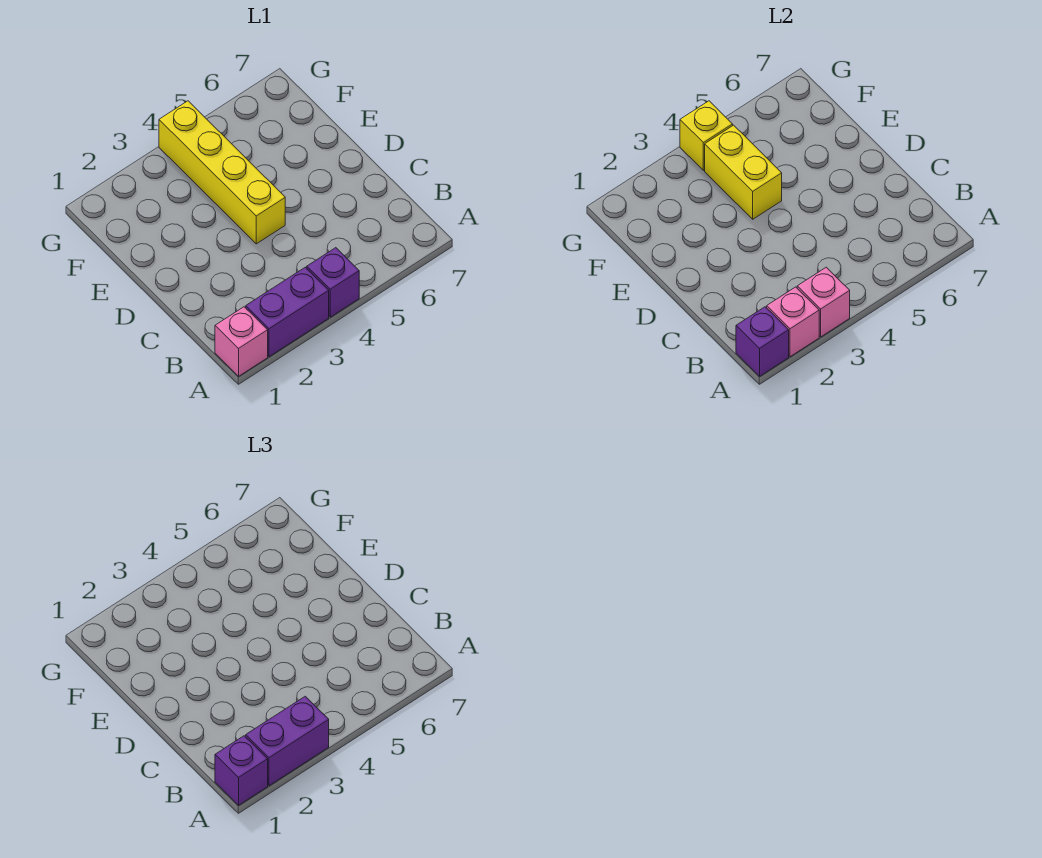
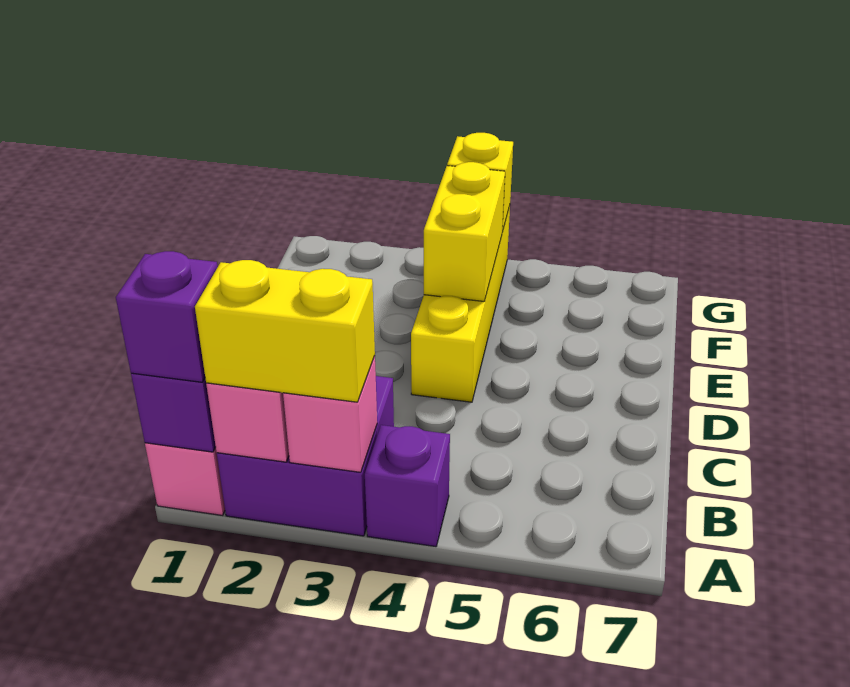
purple brick A2:A3 level 1 -> purple brick A2:B3 level 1
purple brick A2:A3 level 3 -> yellow brick A2:A3 level 3

